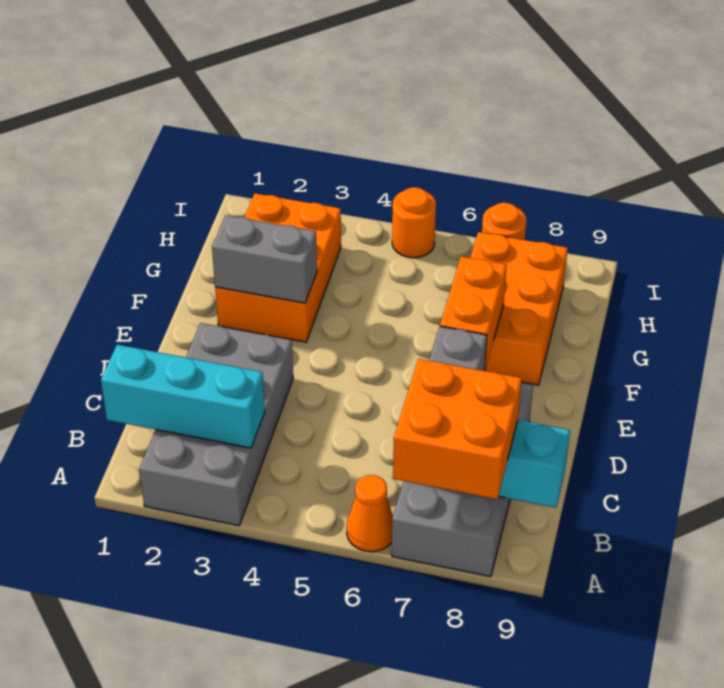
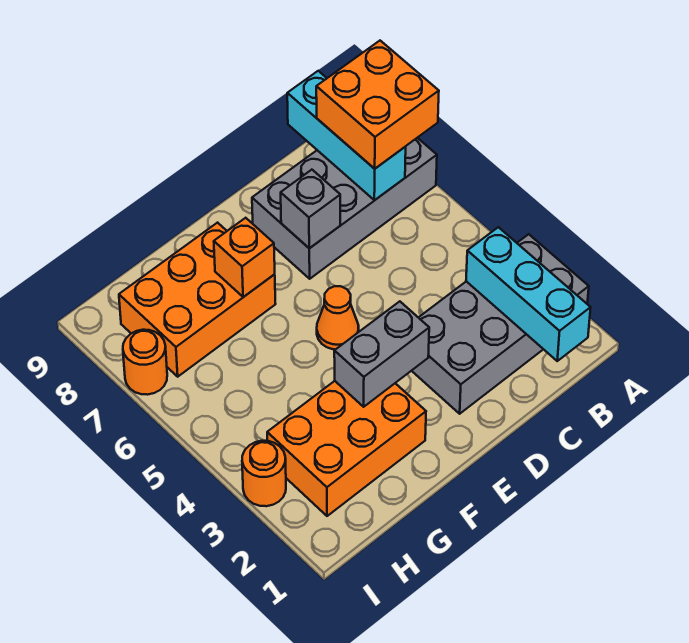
orange cone A6 level 1 -> orange cone E5 level 1
orange brick E7:F7 level 2 -> orange brick F7 level 2
grey brick F2:F3 level 2 -> grey brick E3:F3 level 2
orange round brick I5 level 1 -> orange round brick I3 level 1

